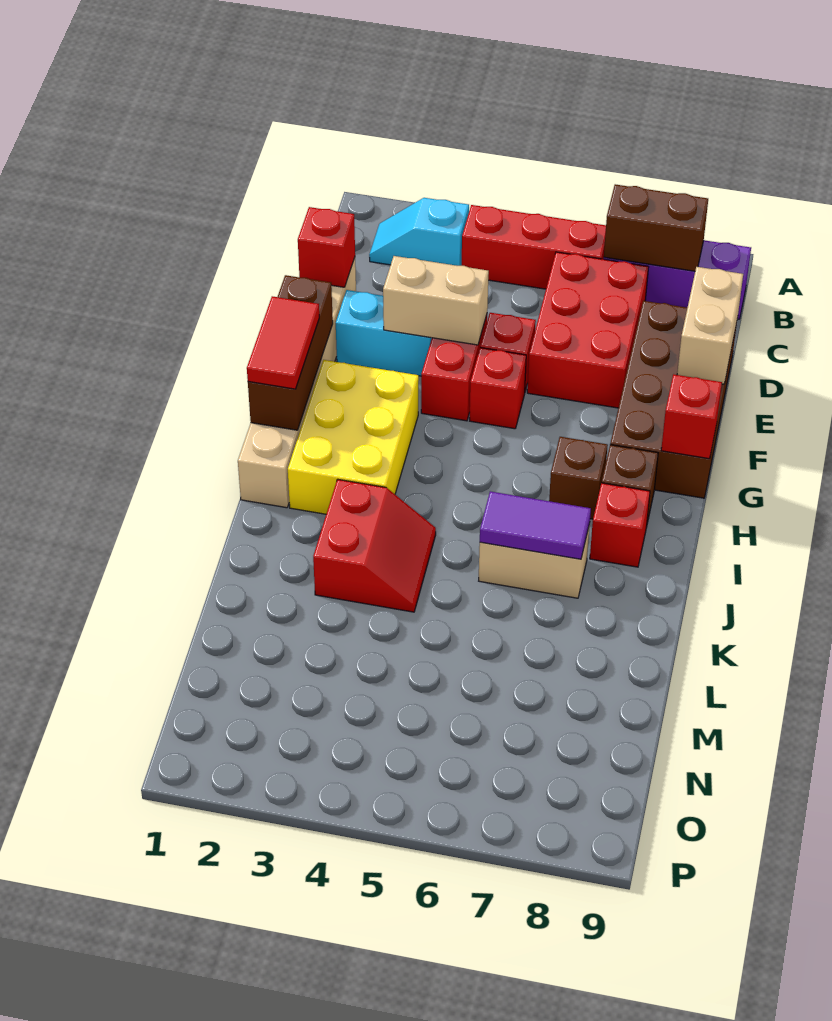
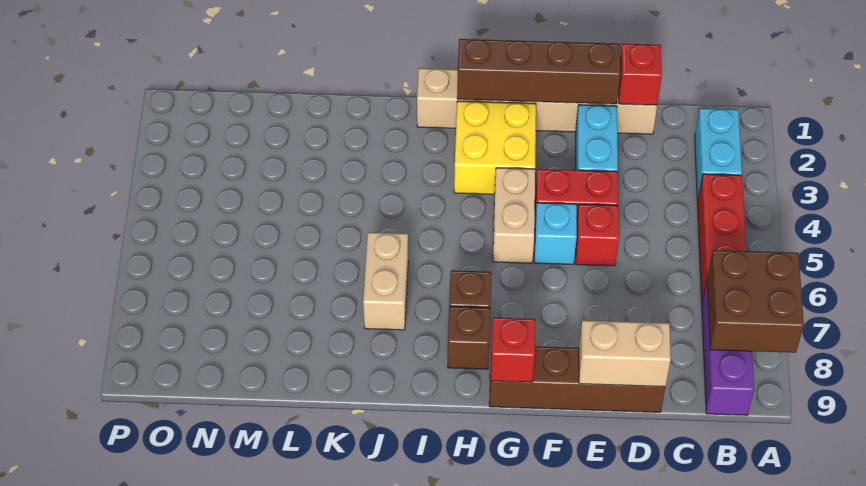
cyan slope B2:B3 level 1 top 3 -> cyan brick B2:B3 level 1
brown brick B7:B8 level 2 -> brown brick A7:B8 level 2
red brick C6:E7 level 1 -> none
brown brick D8:G9 level 1 -> brown brick D9:G9 level 1
tan brick E3:E4 level 2 -> tan brick G4:G5 level 1
brown brick F1:H1 level 2 -> brown brick E1:H1 level 2
red brick F5 level 1 -> cyan brick F5 level 1
red tile G1:H1 level 3 -> none
yellow brick G2:I3 level 1 -> yellow brick G2:H3 level 1
red brick I8 level 1 -> none
red slope J3:K4 level 1 top 3 -> none
purple tile J6:J7 level 2 -> none

